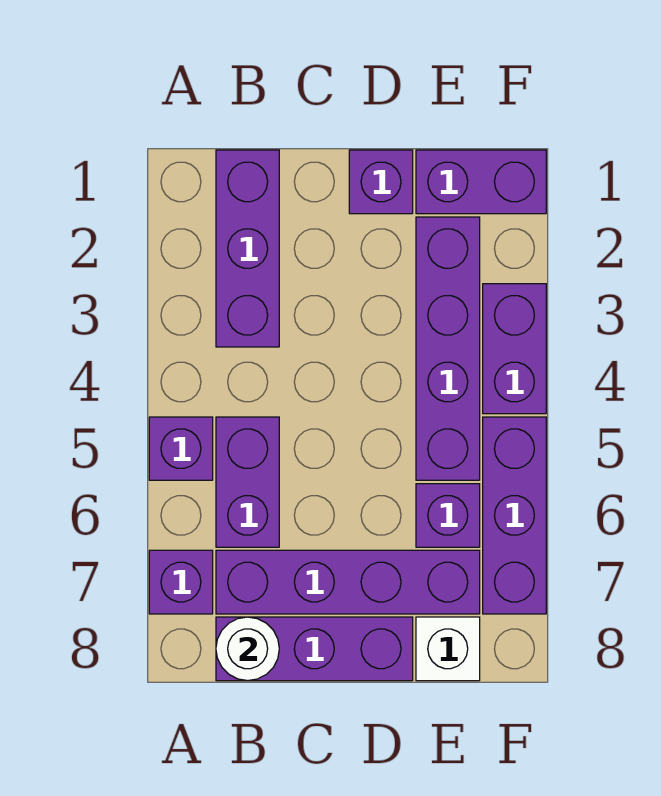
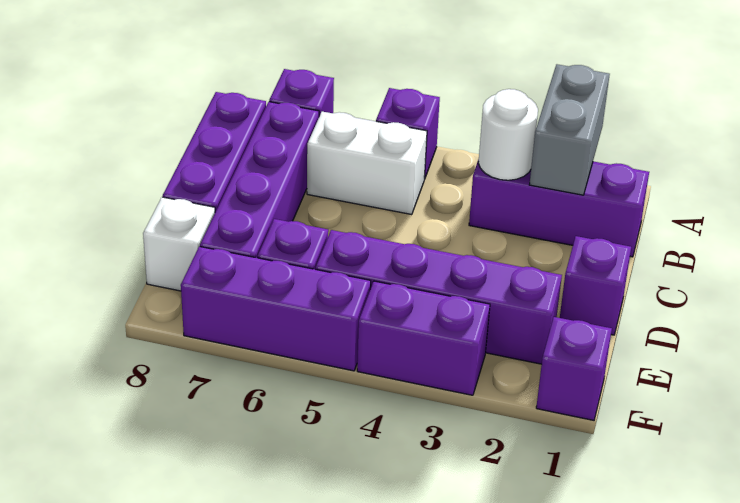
none -> grey brick A2:B2 level 2
purple brick B5:B6 level 1 -> white brick B5:B6 level 1
white round brick B8 level 2 -> white round brick B3 level 2
purple brick E1:F1 level 1 -> purple brick F1 level 1

